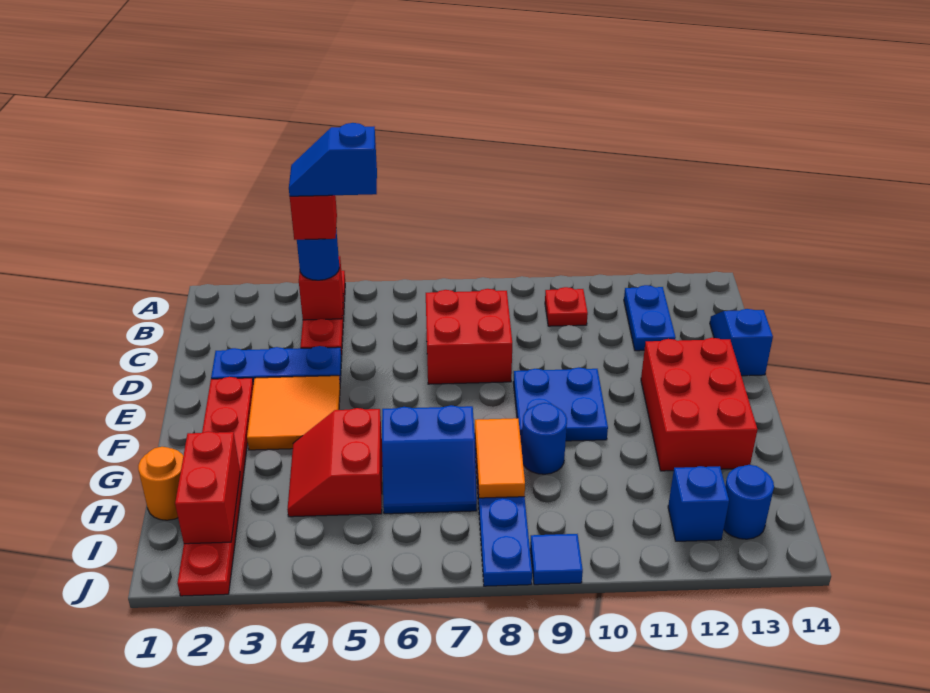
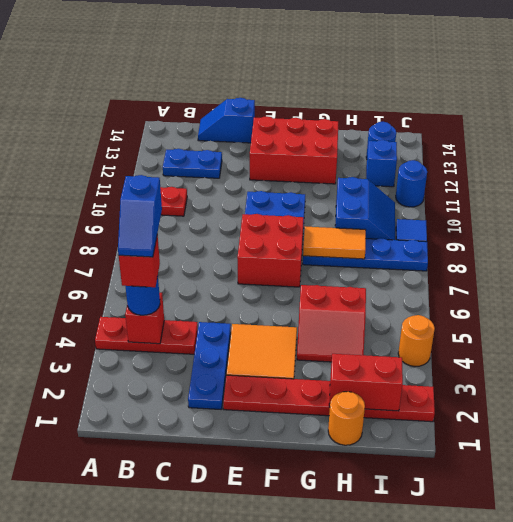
red brick C7:D8 level 1 -> red brick E7:F8 level 1
blue slope G6:H7 level 1 top G -> blue slope H9:I10 level 1 top H
blue round brick G9 level 1 -> blue round brick J11 level 1
none -> orange round brick J4 level 1

